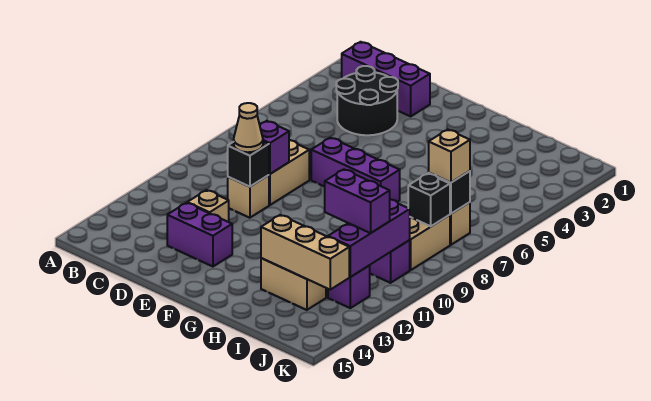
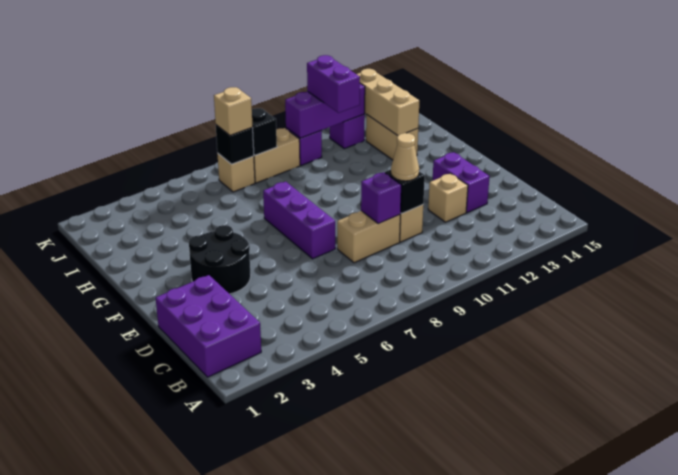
purple brick B2:D2 level 1 -> purple brick B1:D2 level 1
black round brick C3:D4 level 1 -> black round brick E3:F4 level 1

